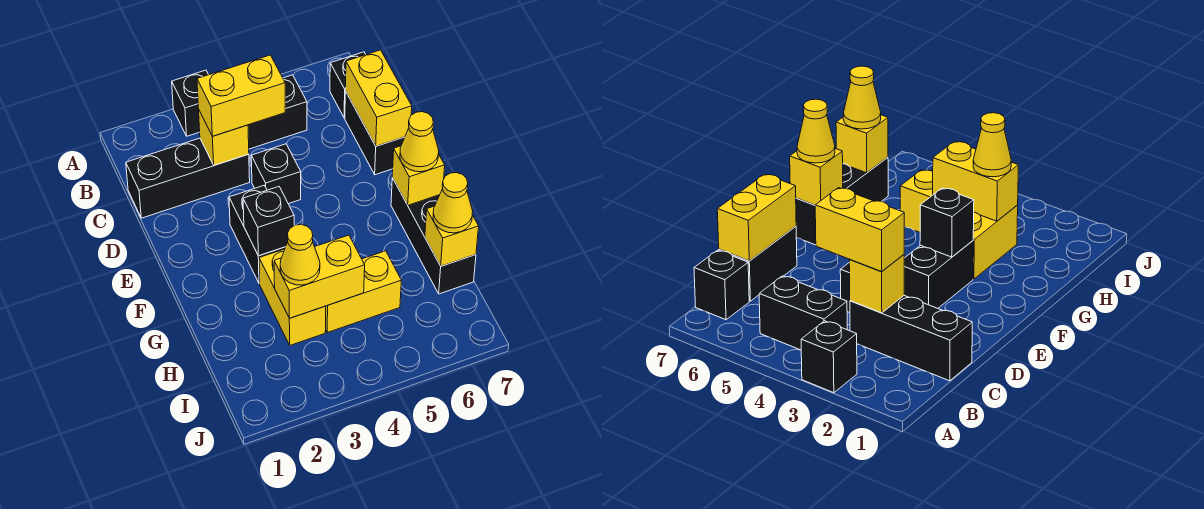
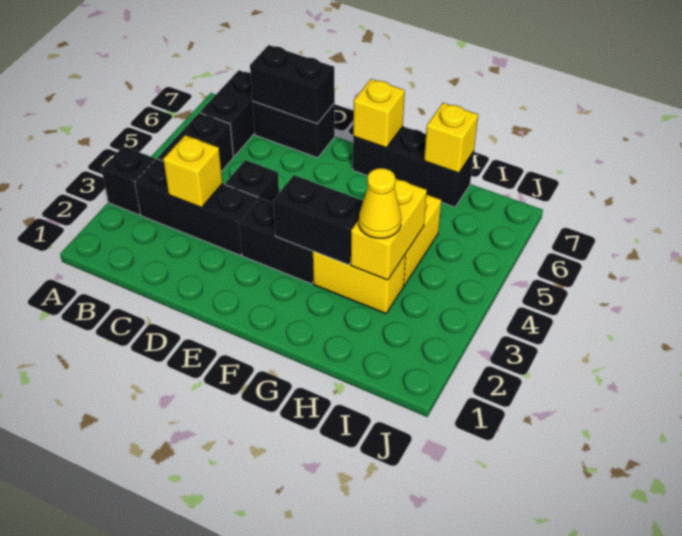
black brick B7 level 1 -> black brick B6:B7 level 1
black brick C1:C3 level 1 -> black brick B3:D3 level 1
yellow brick C3:C4 level 3 -> none
yellow brick C7:D7 level 2 -> black brick C7:D7 level 2
black brick F3 level 2 -> black brick F3:G3 level 2
yellow cone F7 level 3 -> none
yellow cone H7 level 3 -> none

